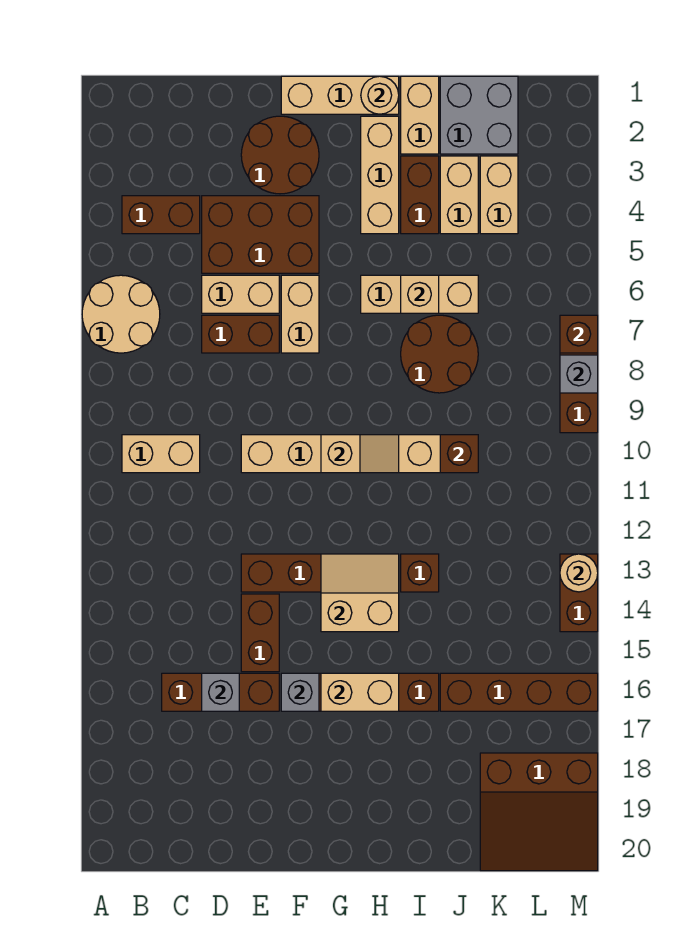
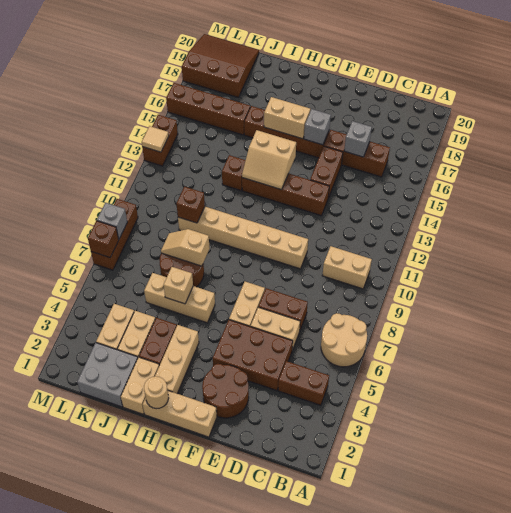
tan slope G10:H10 level 2 top G -> tan slope I8:J8 level 2 top I
tan round brick M13 level 2 -> tan tile M13 level 2

